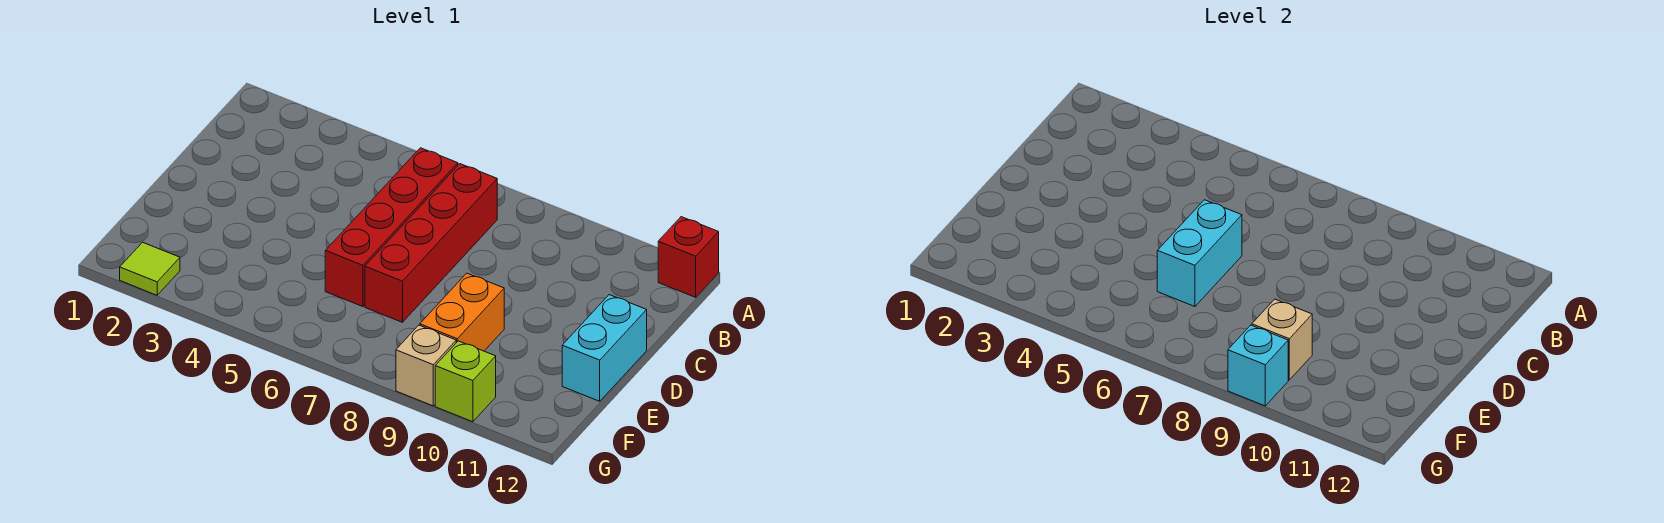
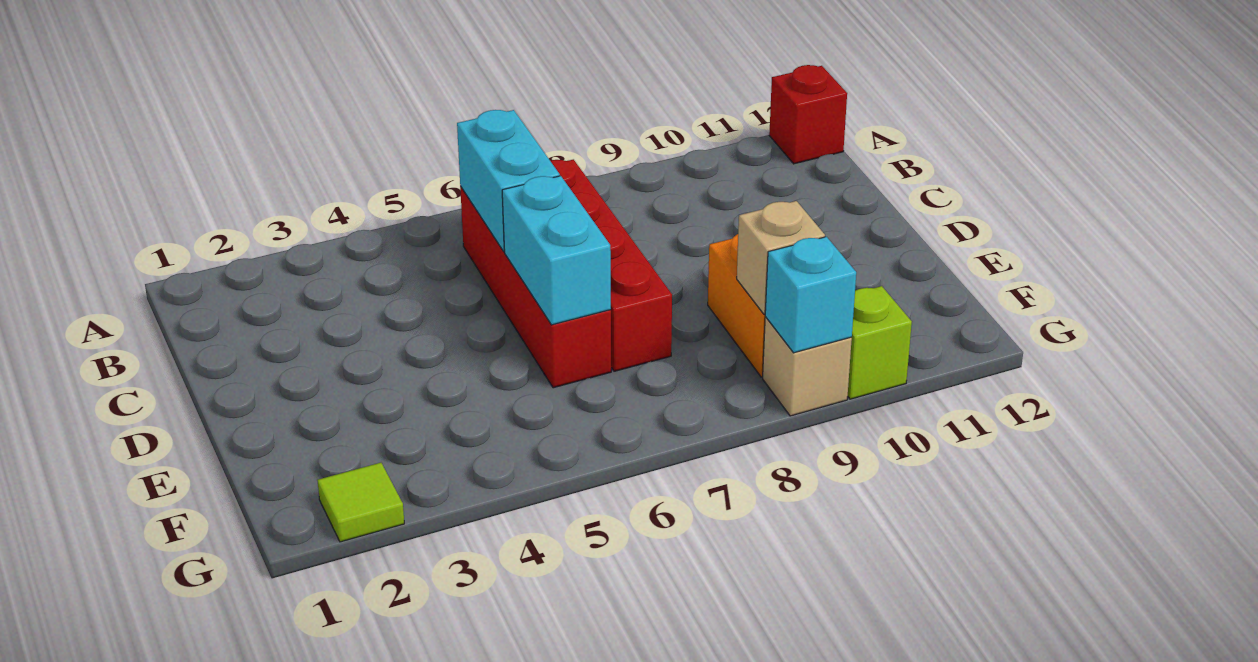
cyan brick D12:E12 level 1 -> cyan brick B6:C6 level 2

